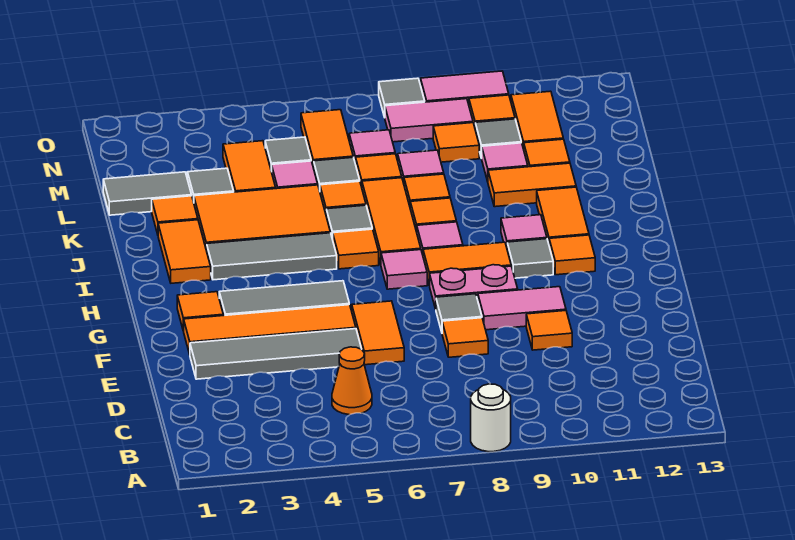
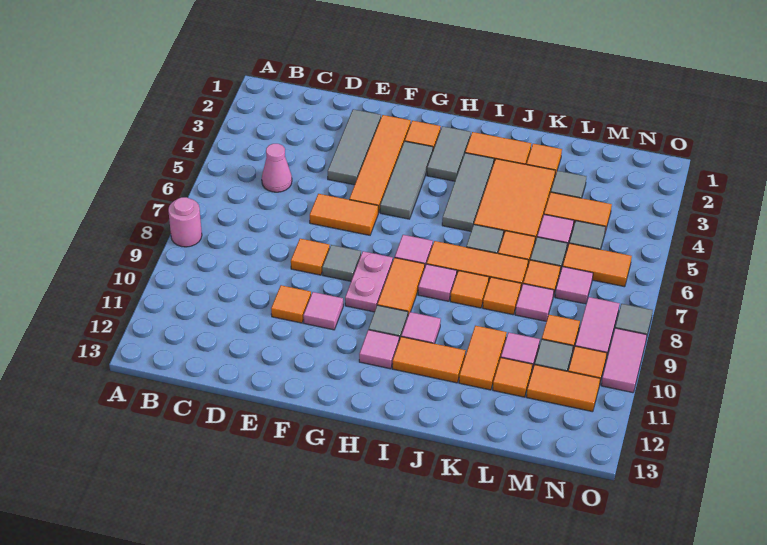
white round brick A8 level 1 -> pink round brick A8 level 1
orange cone C5 level 1 -> pink cone C5 level 1
grey tile E2:E5 level 1 -> grey tile E2:E4 level 1
pink tile F9:F10 level 1 -> pink tile F10 level 1
orange tile H11 level 1 -> pink tile H11 level 1
orange tile I6 level 1 -> none
grey tile L1:L2 level 1 -> grey tile H2:H3 level 1

